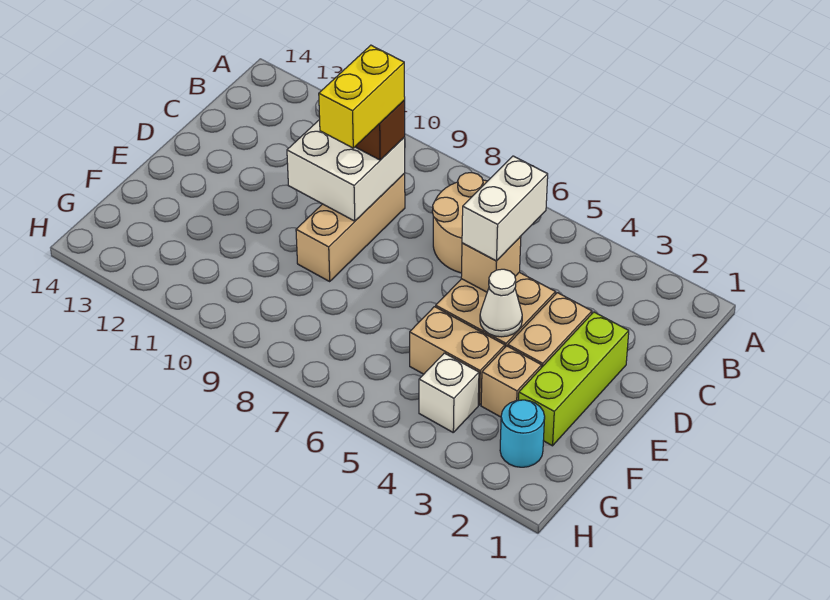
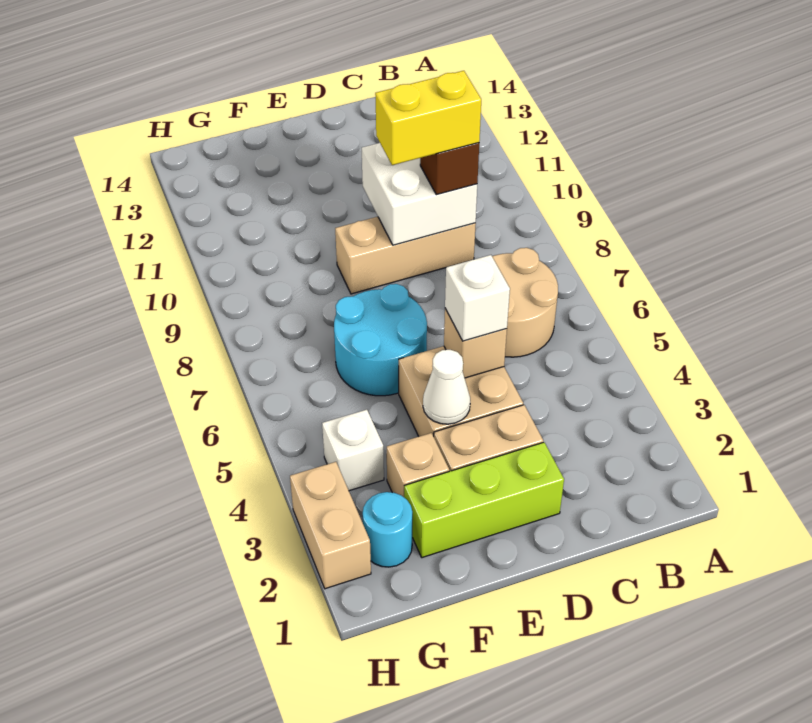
white brick C5:D5 level 3 -> white brick D5 level 3
none -> cyan round brick E6:F7 level 1
tan brick F4:F5 level 1 -> tan brick H2:H3 level 1

